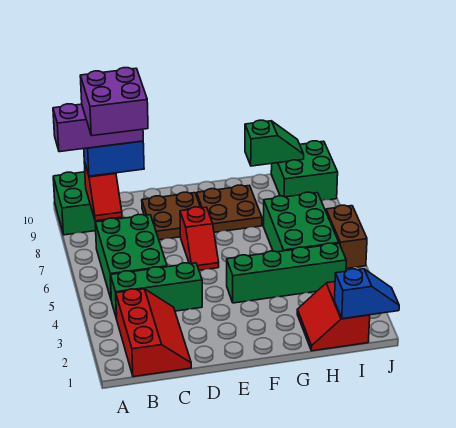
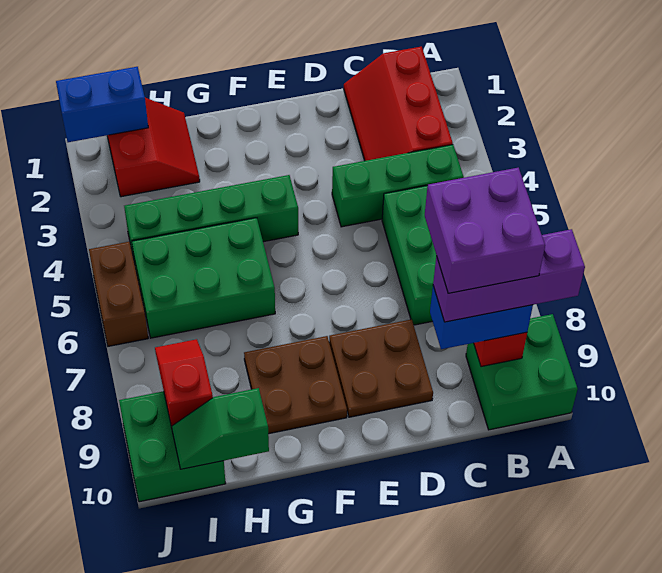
red slope E6:E7 level 1 top 7 -> red slope I8:I9 level 2 top 9
green brick H5:I7 level 1 -> green brick G5:I6 level 1
blue slope I1:J1 level 2 top I -> blue brick I1:J1 level 2

